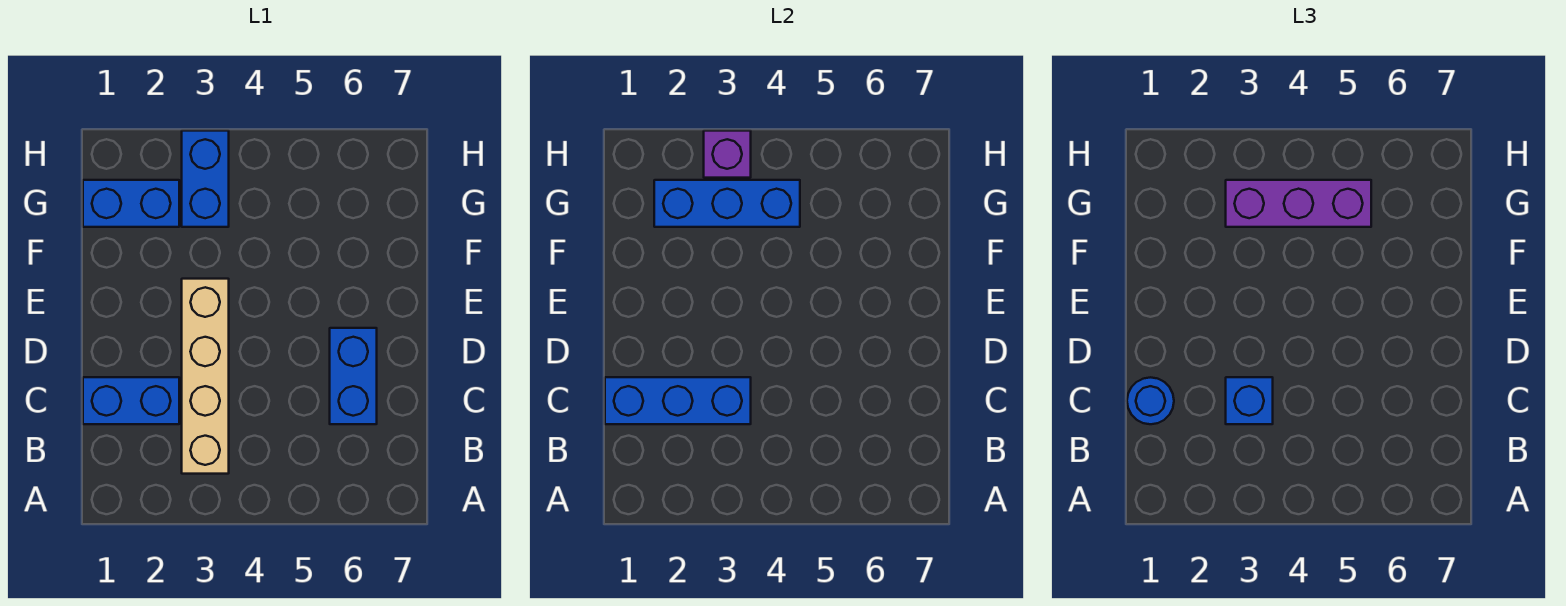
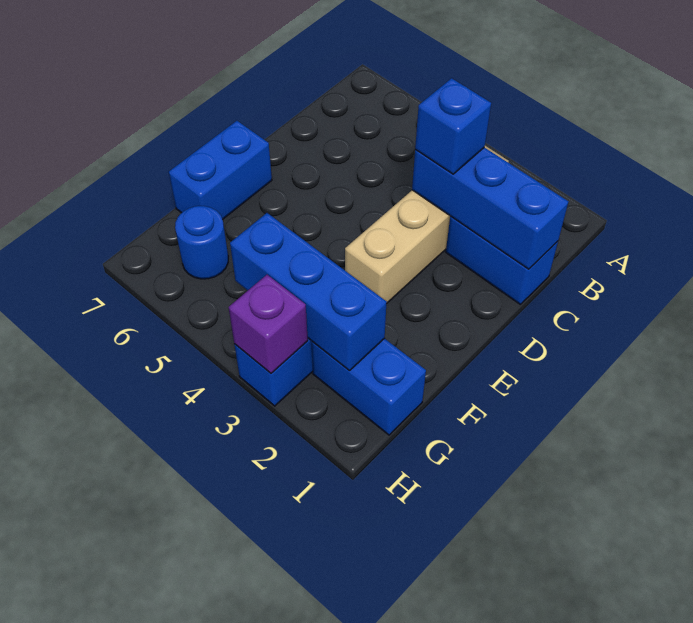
blue round brick C1 level 3 -> blue round brick G6 level 1
blue brick C6:D6 level 1 -> blue brick E7:F7 level 1
purple brick G3:G5 level 3 -> none

